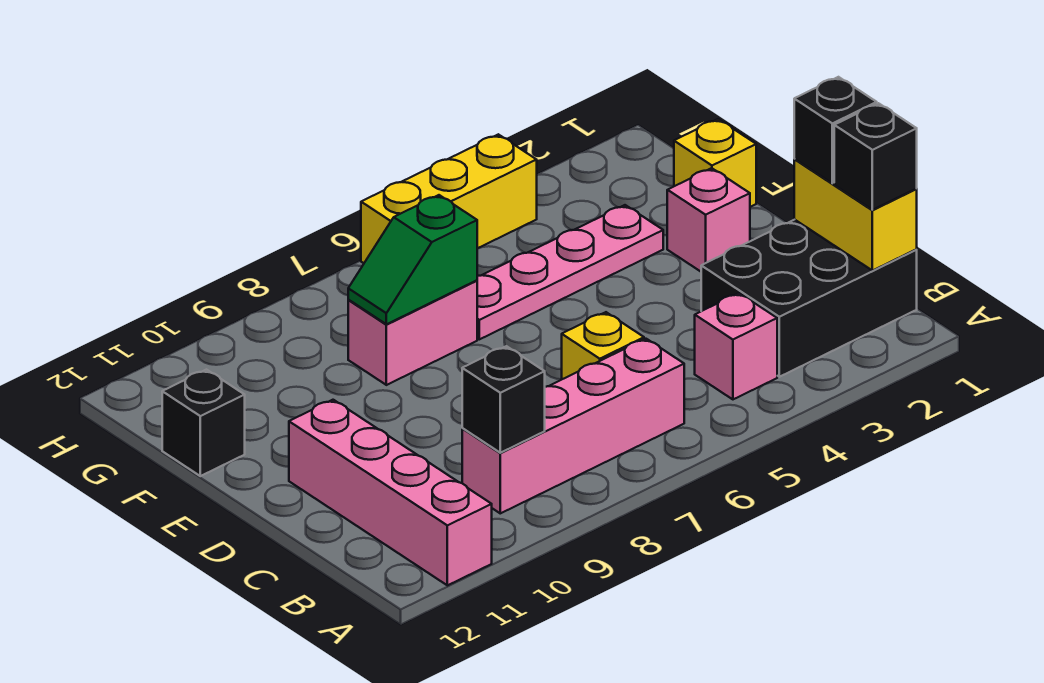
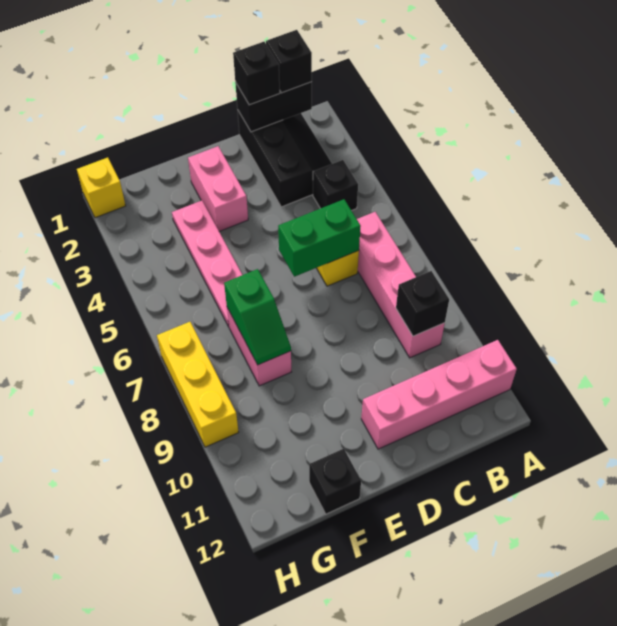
black brick B1:C3 level 1 -> black slope B1:C3 level 1 top C
yellow brick B1:C1 level 2 -> black brick B1:C1 level 2
pink brick B4 level 1 -> black brick B4 level 1
none -> green brick C6:D6 level 2
pink brick E2 level 1 -> pink brick E2:E3 level 1
yellow brick F1 level 1 -> yellow brick H1 level 1
yellow brick H4:H6 level 1 -> yellow brick H7:H9 level 1

